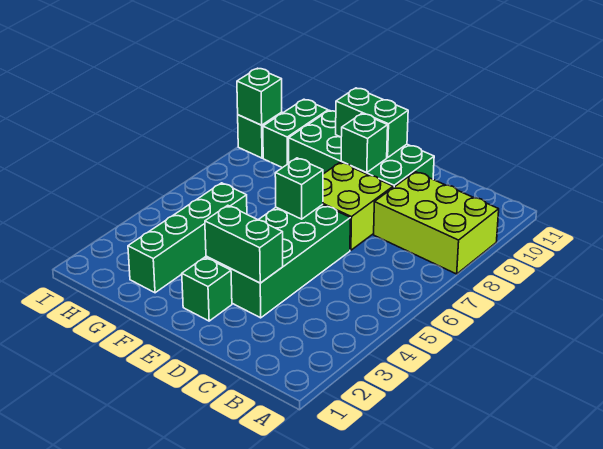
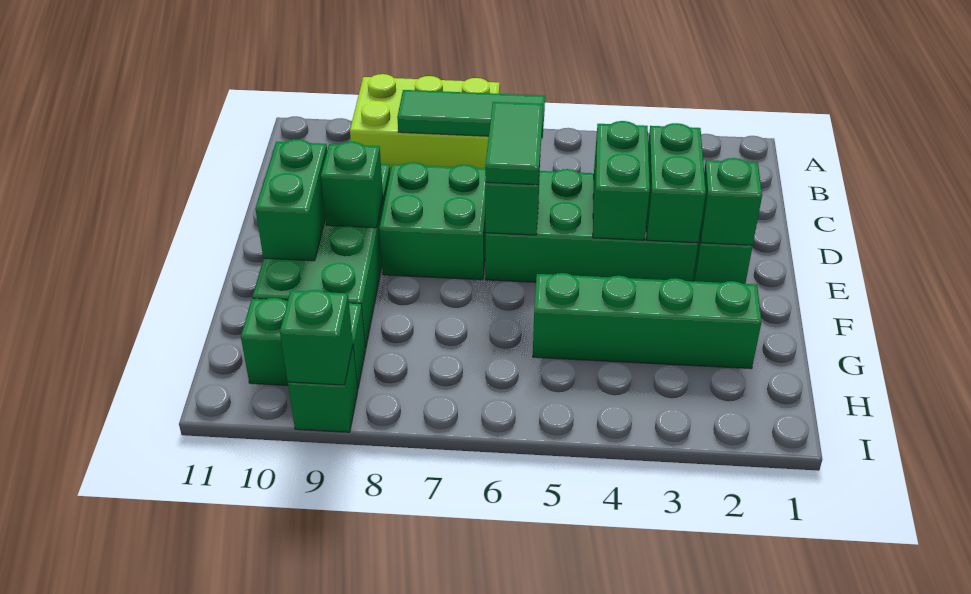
lime brick A8:C9 level 1 -> lime brick A7:B9 level 1
none -> green tile B6:B8 level 2
none -> green brick D4:E4 level 2
none -> green tile D6:E6 level 3
lime brick D7:E8 level 1 -> green brick D7:E8 level 1
none -> green brick E2 level 2

